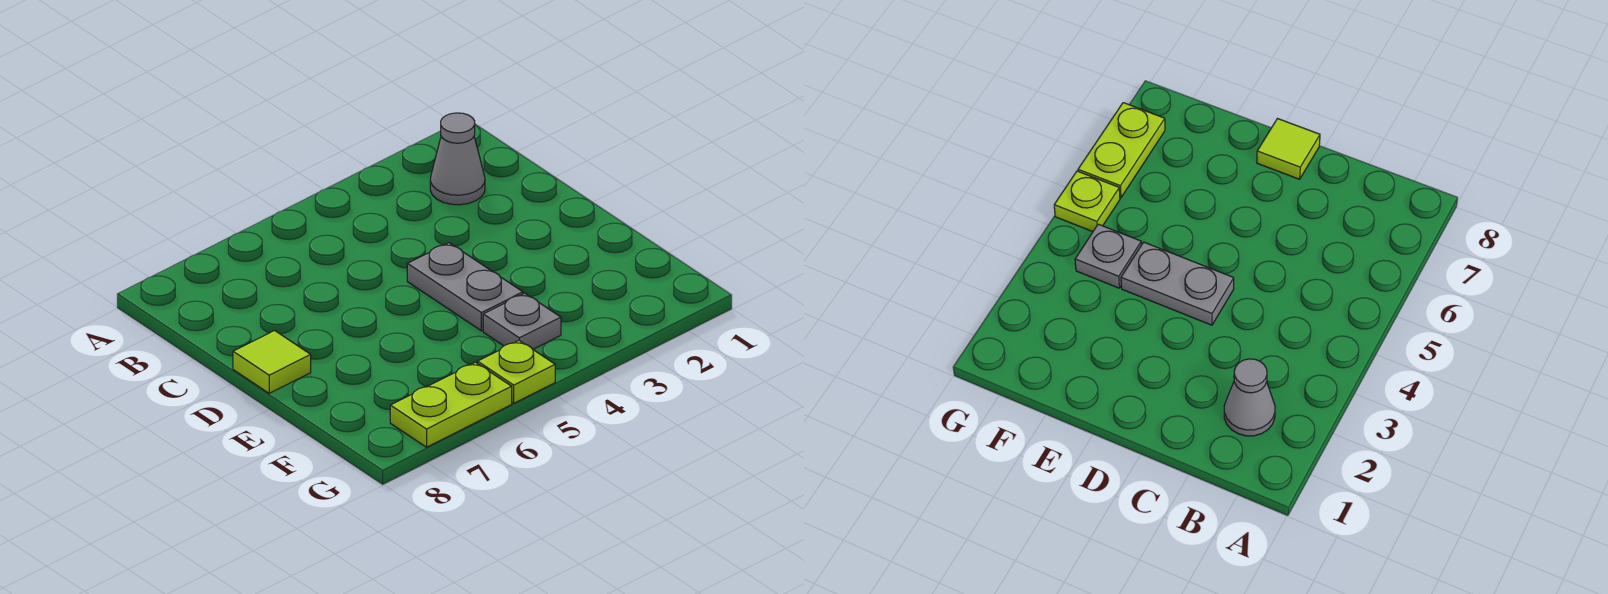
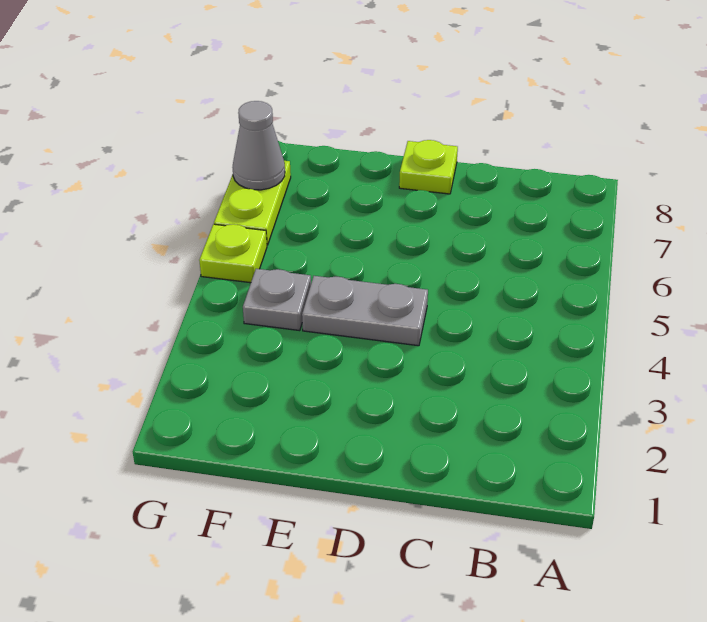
grey cone B2 level 1 -> grey cone G7 level 2
lime tile D8 level 1 -> lime plate D8 level 1

